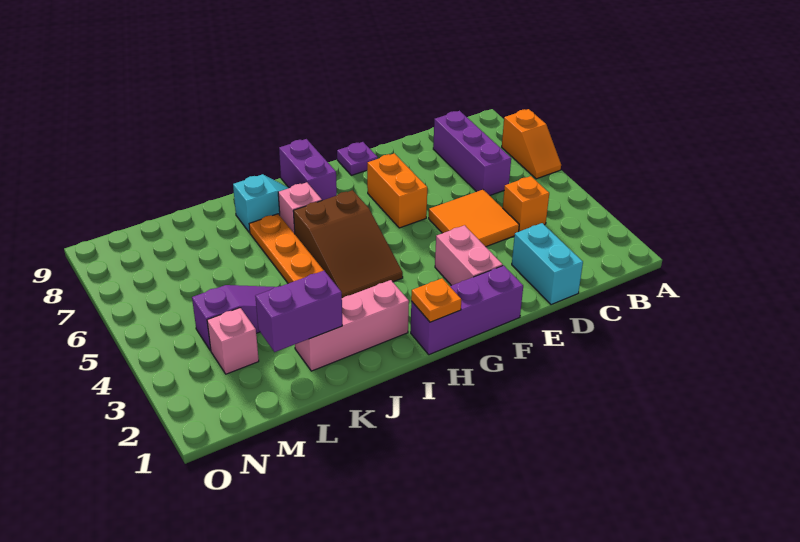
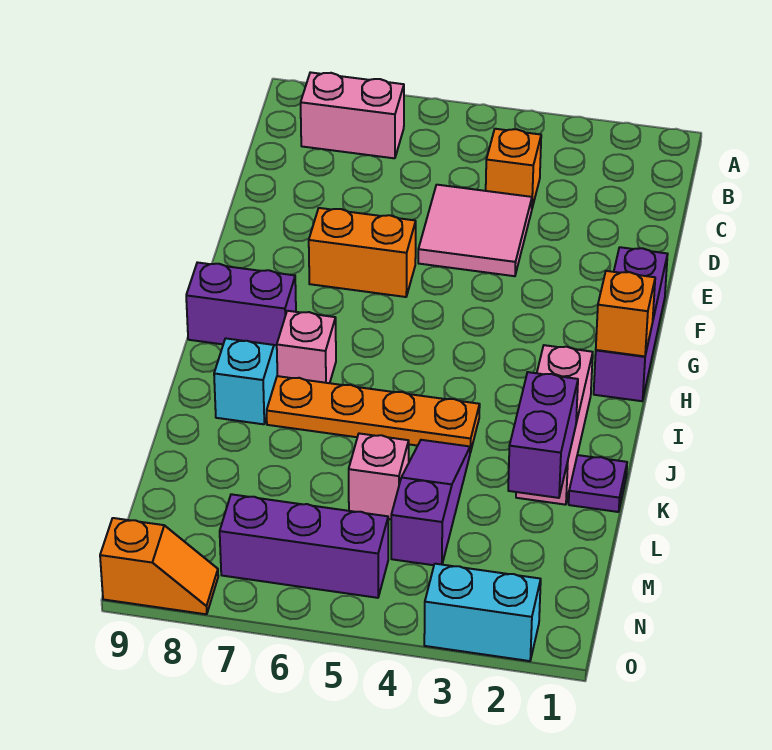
orange slope A6:A7 level 1 top 7 -> orange slope O8:O9 level 1 top 9
purple brick C6:C8 level 1 -> purple brick N5:N7 level 1
cyan brick D1:D2 level 1 -> cyan brick O2:O3 level 1
orange tile D4:E5 level 1 -> pink tile D4:E5 level 1
pink brick F2:F3 level 1 -> pink brick B7:B8 level 1
purple plate F9 level 1 -> purple plate K1 level 1
orange plate H1 level 2 -> orange brick H1 level 2
brown slope H4:I6 level 1 top 6 -> none
pink brick M3 level 1 -> pink brick L5 level 1

